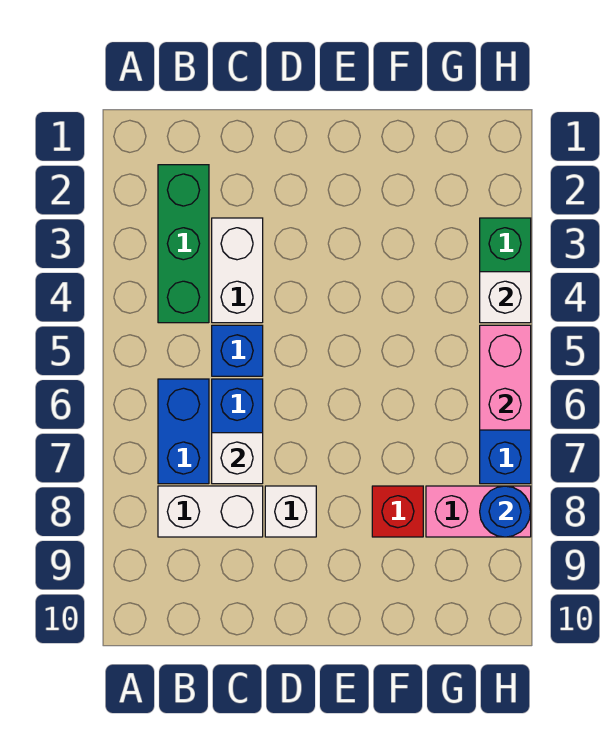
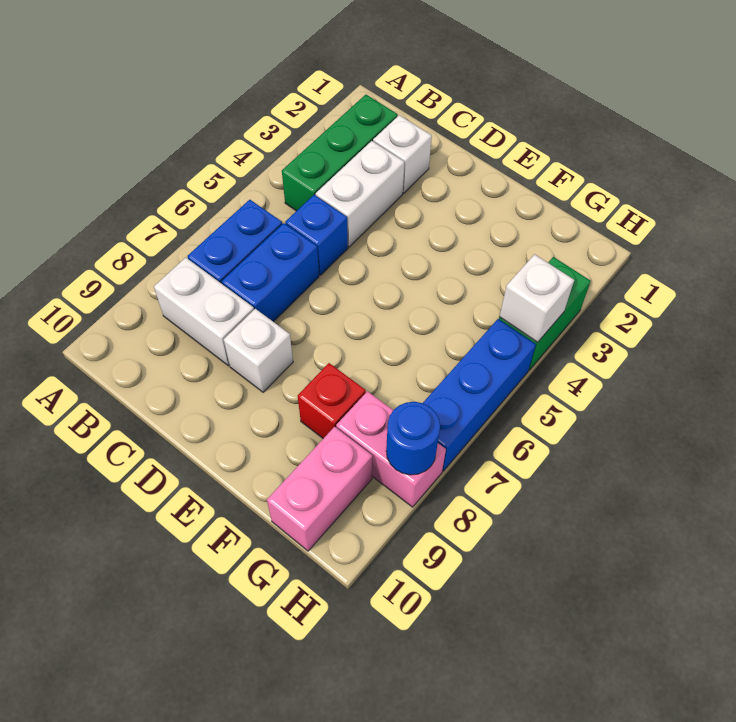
white brick C7 level 2 -> white brick C2 level 1
pink brick H5:H6 level 2 -> pink brick G9:G10 level 1

